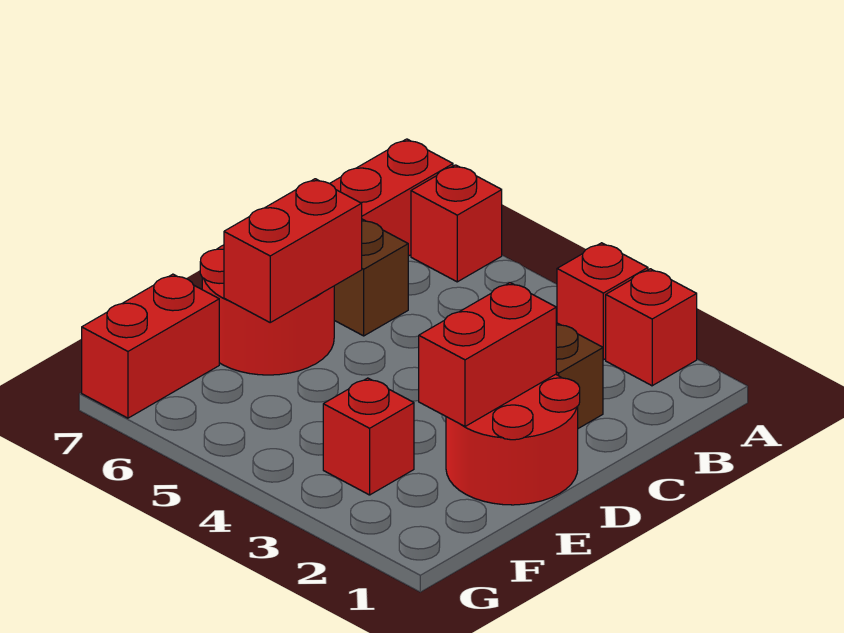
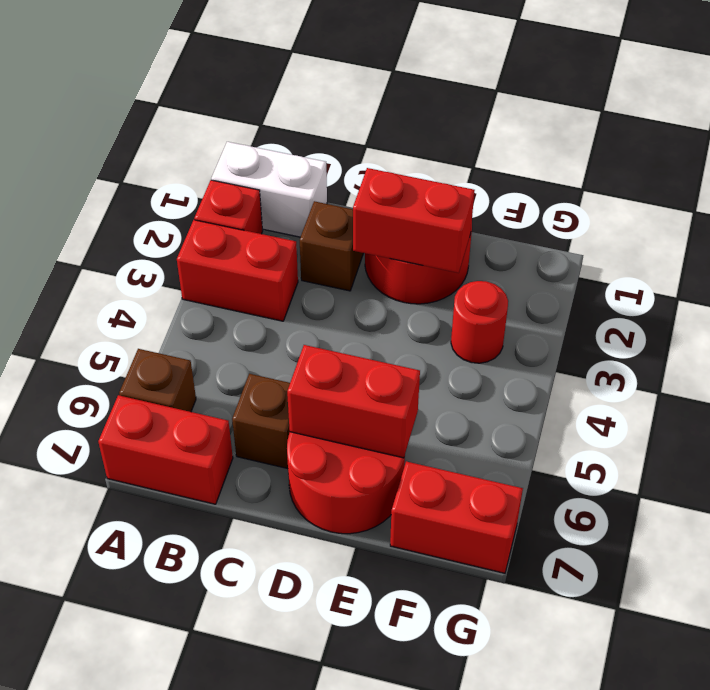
none -> white brick A1:B1 level 1
red brick A3 level 1 -> red brick A3:B3 level 1
red brick A6 level 1 -> brown brick A6 level 1
red brick F3 level 1 -> red round brick F3 level 1

